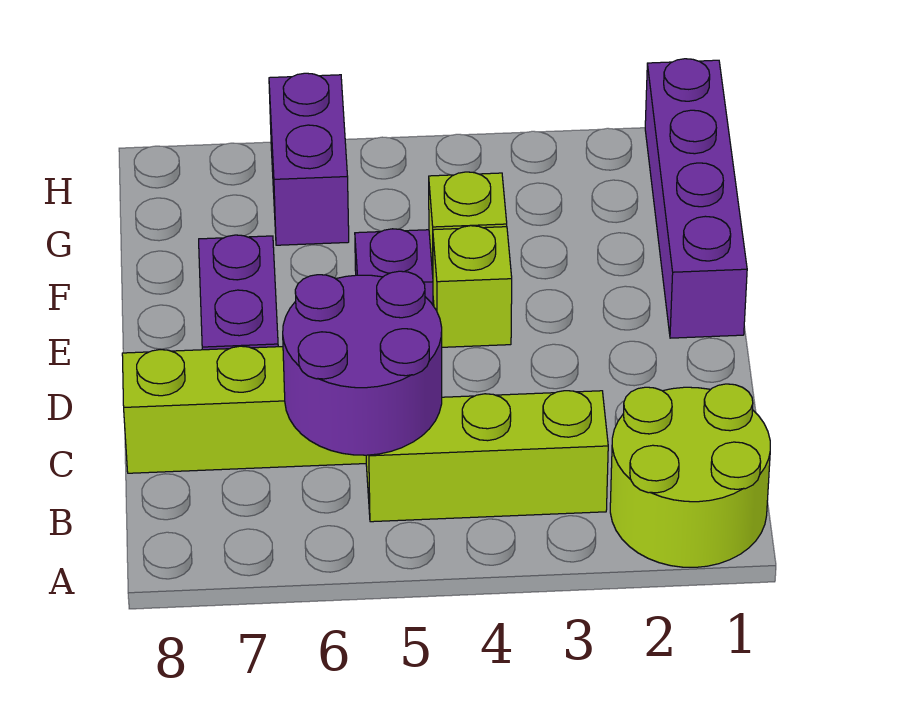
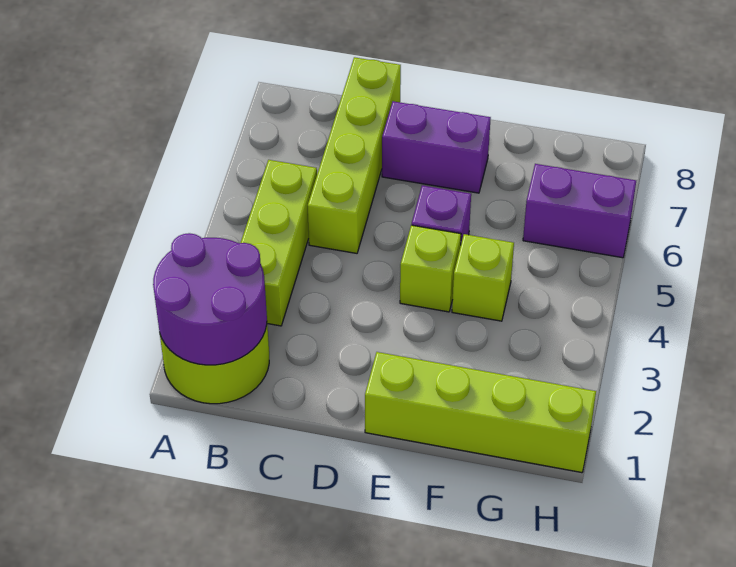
purple round brick B5:C6 level 2 -> purple round brick A1:B2 level 2
purple brick E1:H1 level 1 -> lime brick E1:H1 level 1

